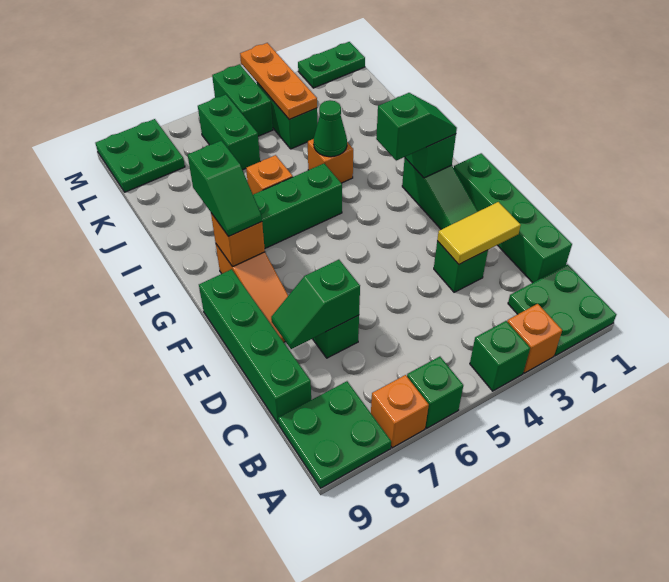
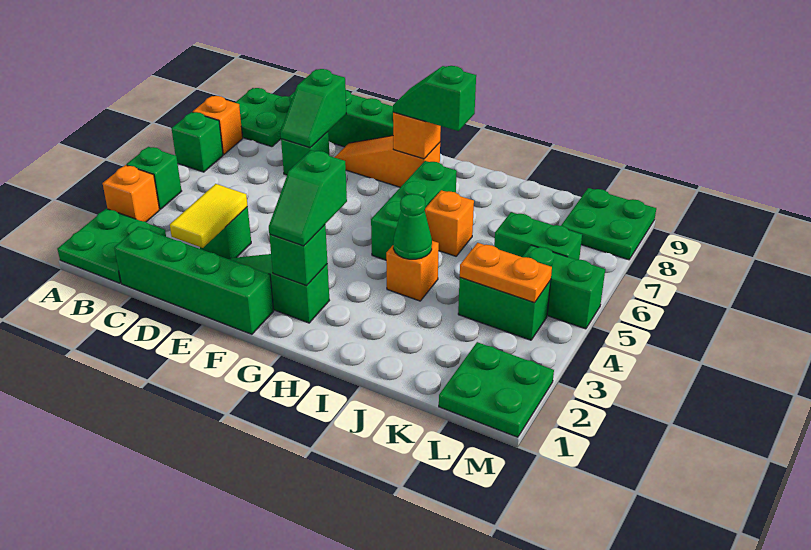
green slope D7:D8 level 2 top 7 -> green slope D7:D8 level 2 top 8
orange plate K4:M4 level 2 -> orange plate K4:L4 level 2
green plate M1:M2 level 1 -> green plate L1:M2 level 1

